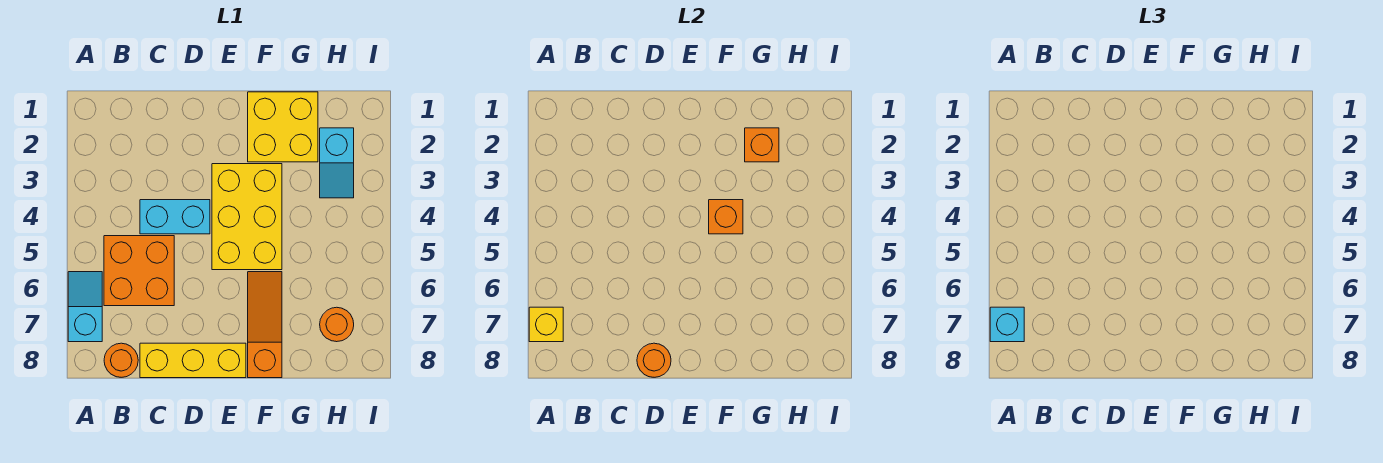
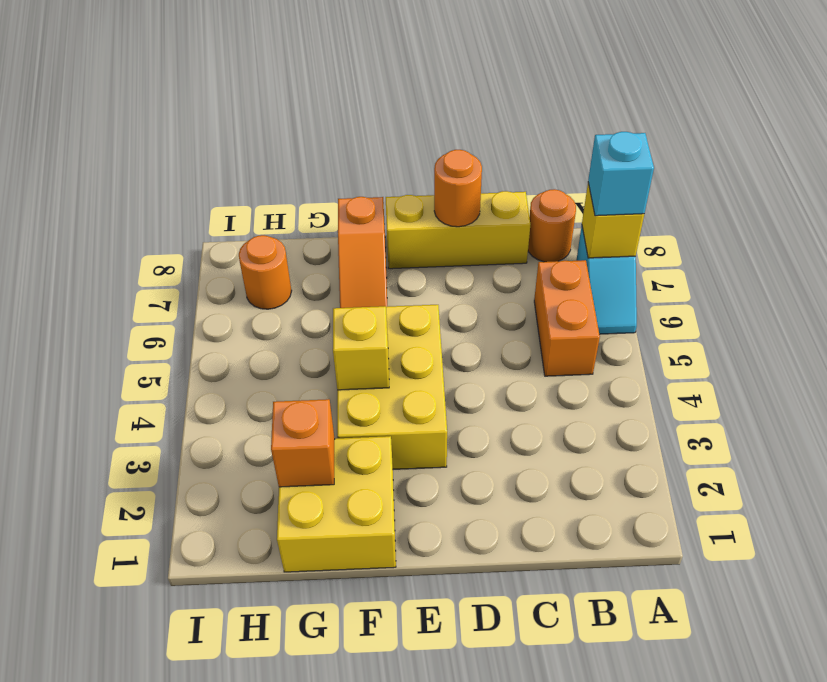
orange brick B5:C6 level 1 -> orange brick B5:B6 level 1
cyan brick C4:D4 level 1 -> none
orange brick F4 level 2 -> yellow brick F4 level 2
cyan slope H2:H3 level 1 top 2 -> none

